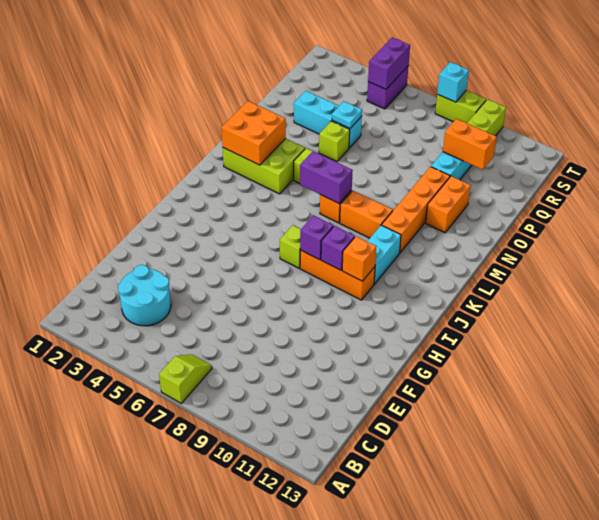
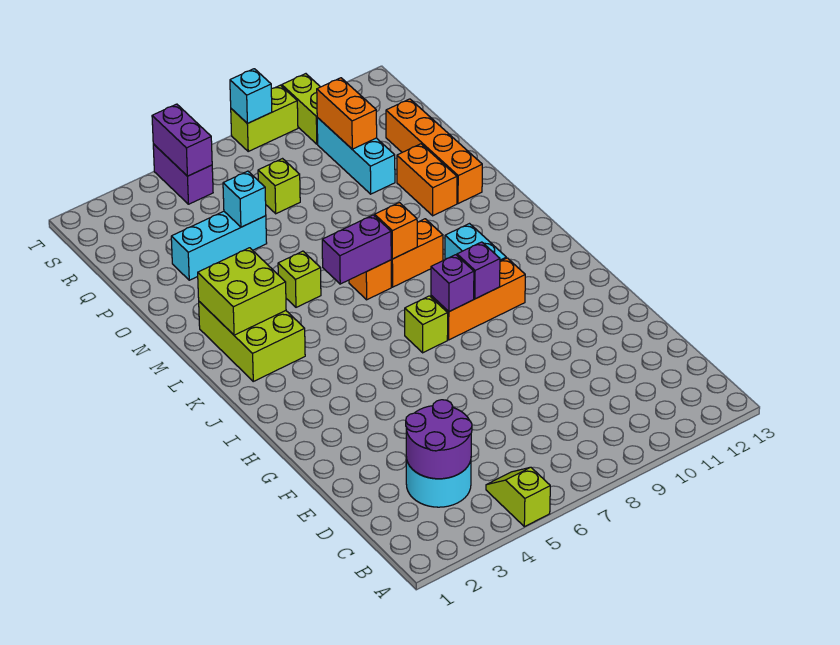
lime slope A7:B7 level 1 top A -> lime slope A5:B5 level 1 top A
none -> purple round brick C3:D4 level 2
orange brick I10 level 2 -> orange brick L8 level 2
lime brick L2:M4 level 1 -> lime brick K2:M3 level 1
orange brick L2:M3 level 2 -> lime brick L2:M3 level 2
orange brick L10:O10 level 1 -> orange brick N12:Q12 level 1
lime brick O5 level 1 -> lime brick Q7 level 1
cyan plate P5 level 2 -> cyan brick P5 level 2
orange brick Q10:Q11 level 2 -> orange brick Q10:R10 level 2

